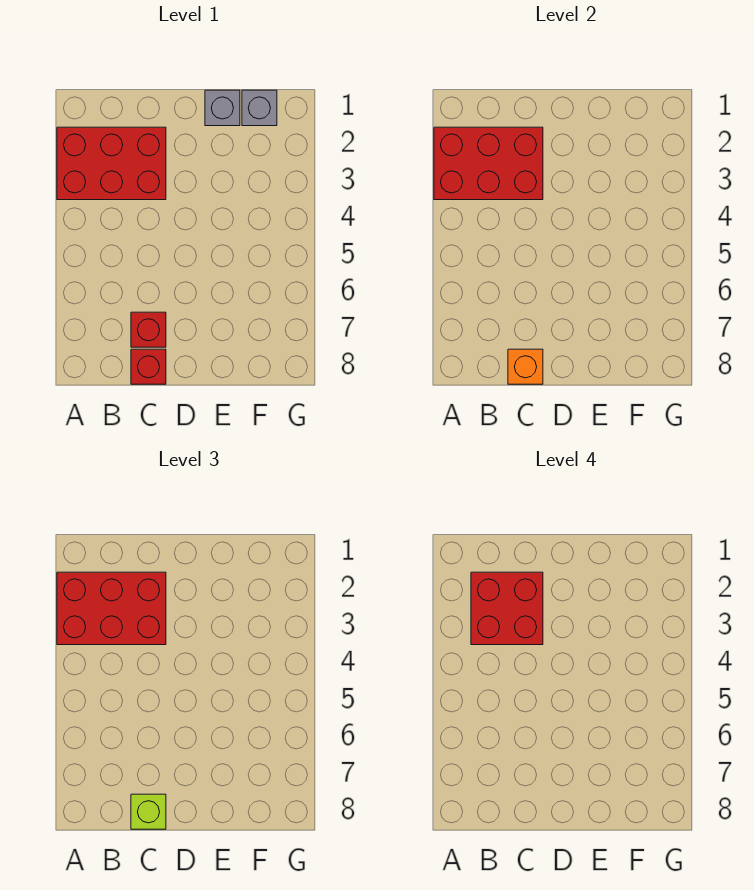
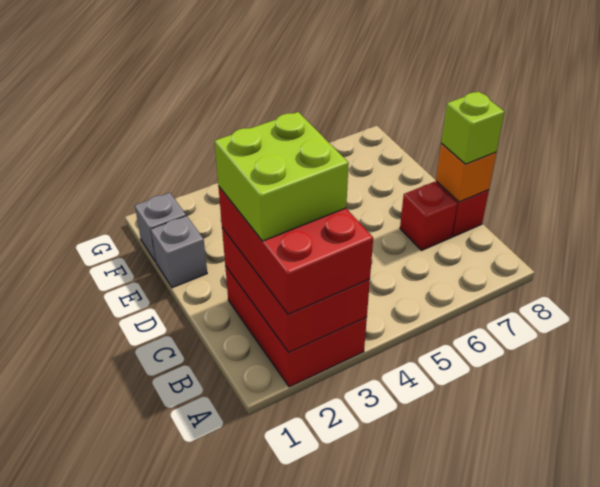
red brick B2:C3 level 4 -> lime brick B2:C3 level 4

